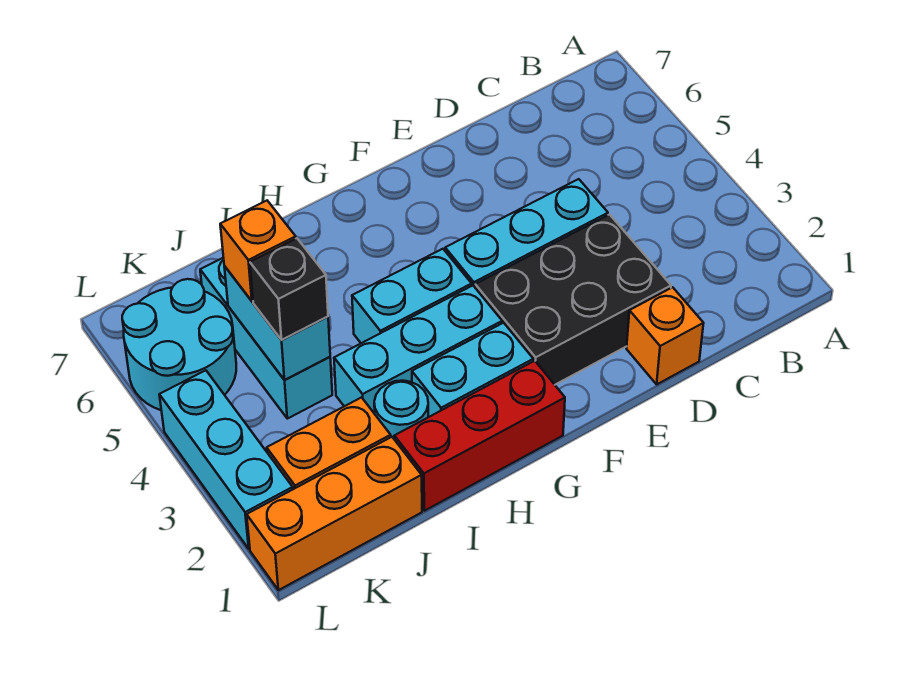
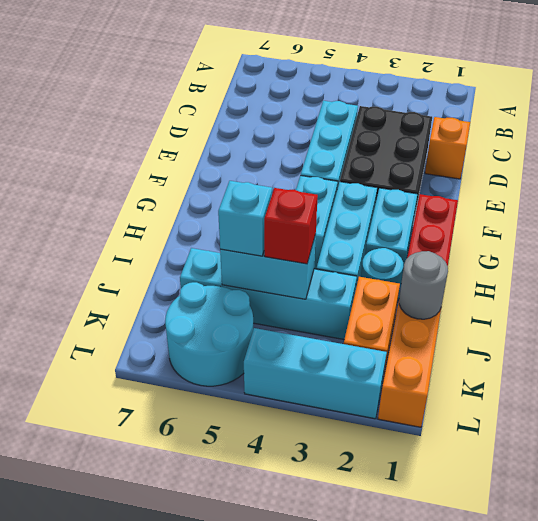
none -> grey round brick J1 level 2
cyan brick J4:J6 level 1 -> cyan brick J3:J6 level 1
black brick J4 level 3 -> red brick J4 level 3
orange brick J5 level 3 -> cyan brick J5 level 3

